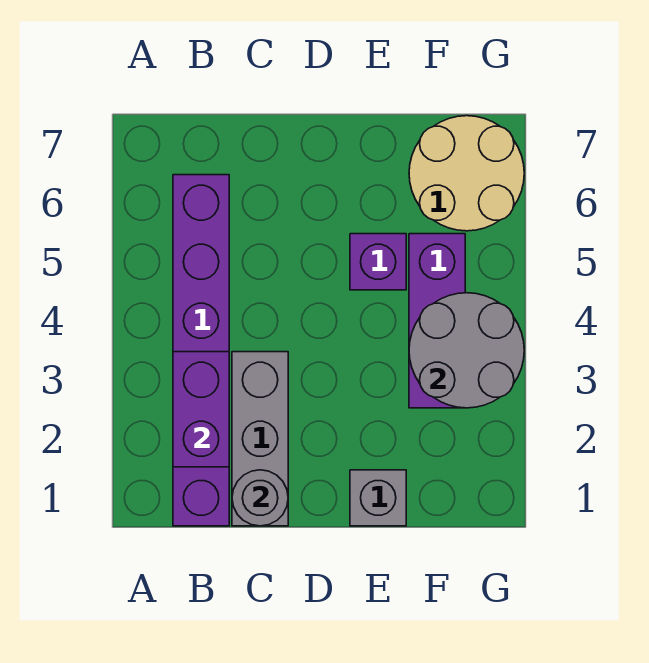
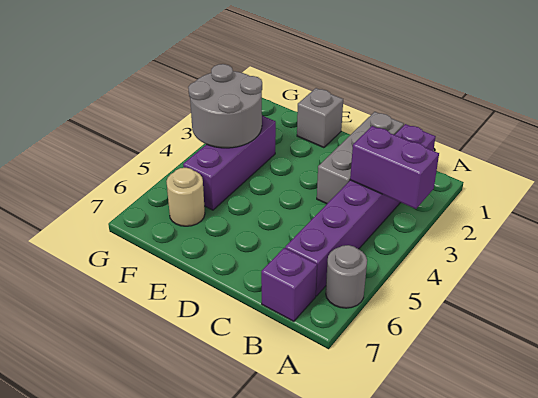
purple brick B2:B3 level 2 -> purple brick A3:B3 level 2
grey round brick C1 level 2 -> grey round brick A6 level 1
purple brick E5 level 1 -> purple brick B7 level 1
tan round brick F6:G7 level 1 -> tan round brick F6 level 1

